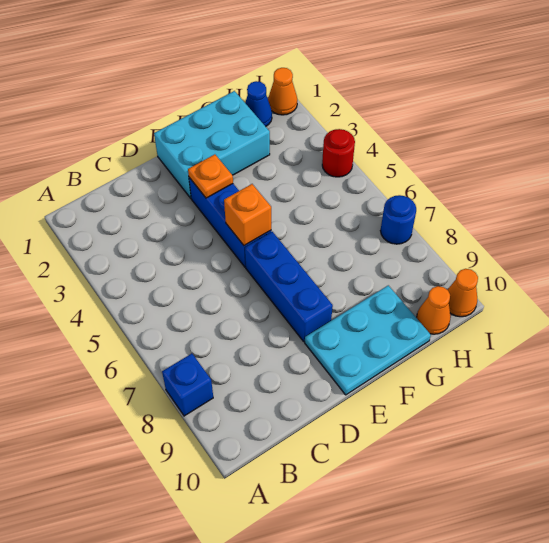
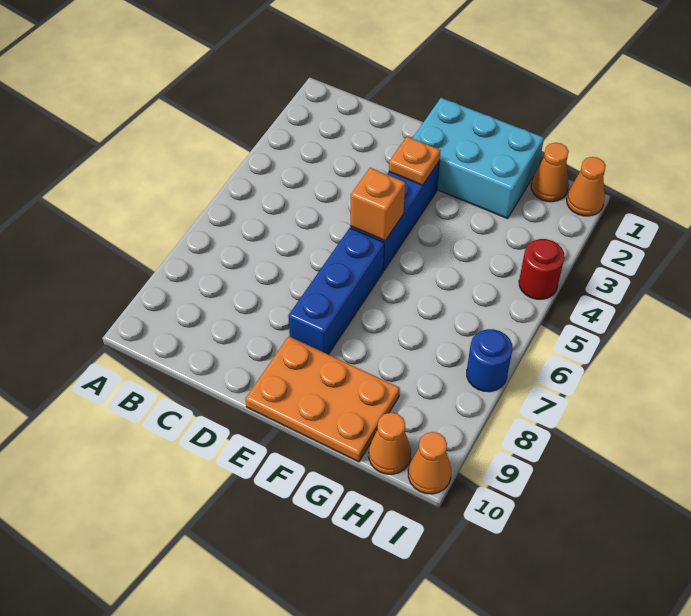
blue brick A8 level 1 -> none
cyan plate E9:G10 level 1 -> orange plate E9:G10 level 1
blue cone H1 level 1 -> orange cone H1 level 1

